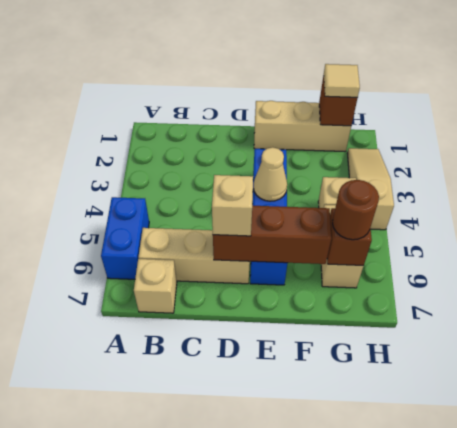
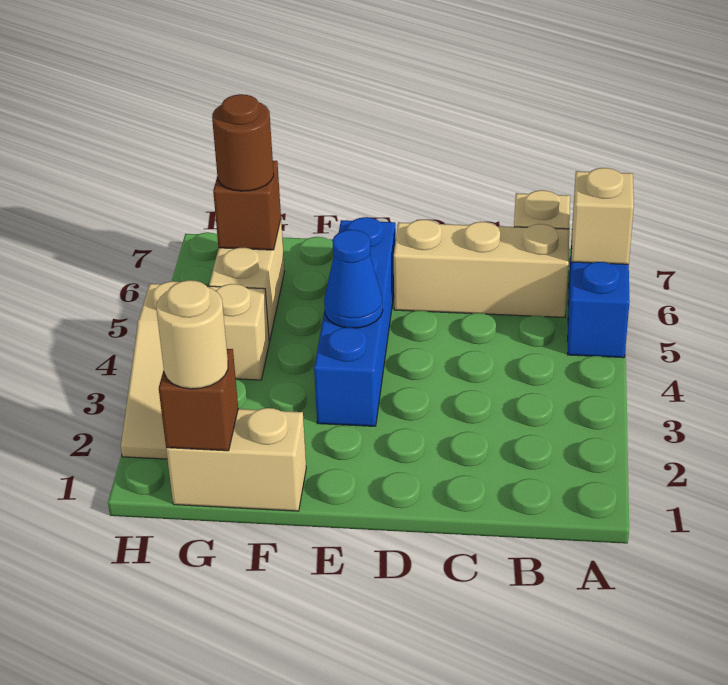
brown brick D6:F6 level 2 -> none
tan brick D6 level 3 -> tan brick A6 level 2
tan brick E1:G1 level 1 -> tan brick F1:G1 level 1
tan cone E4 level 2 -> blue cone E4 level 2
tan tile G1 level 3 -> tan round brick G1 level 3

